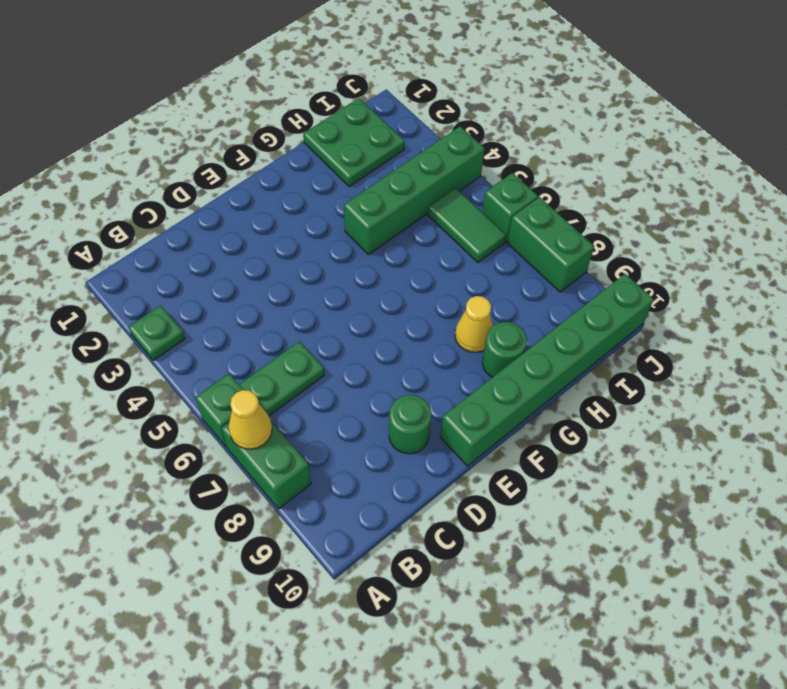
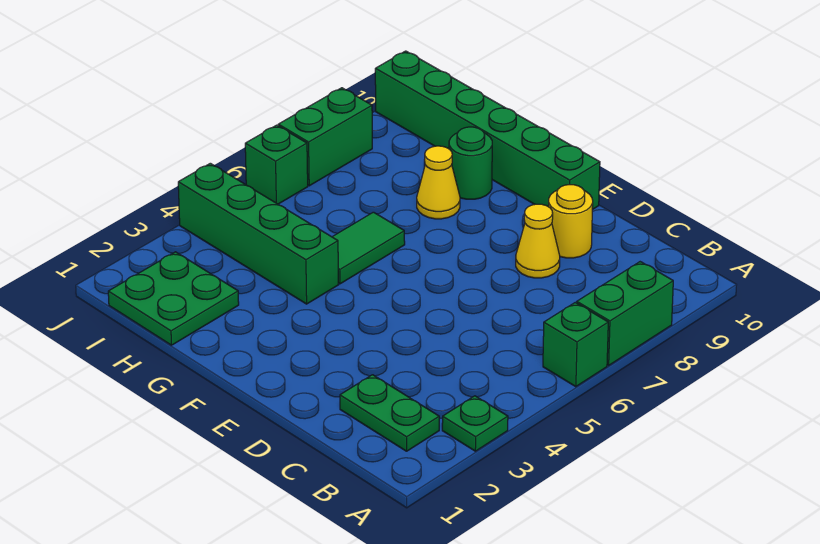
yellow cone A7 level 2 -> yellow cone D8 level 1
green plate B6:C6 level 1 -> green plate B2:C2 level 1
green round brick D9 level 1 -> yellow round brick D9 level 1
green tile I5:I6 level 1 -> green tile G5:G6 level 1

